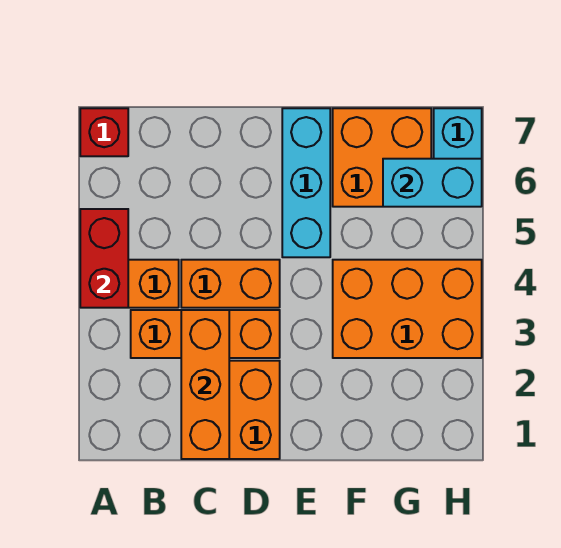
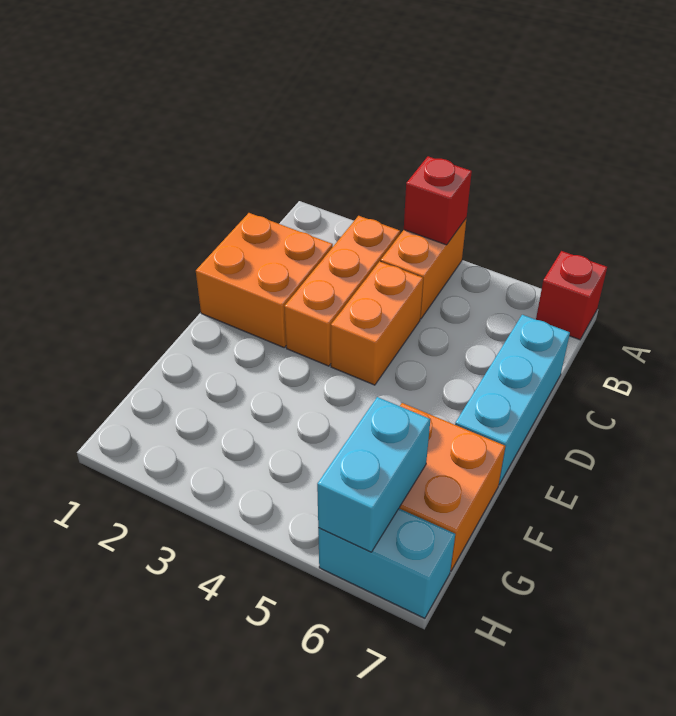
red brick A4:A5 level 2 -> red brick A4 level 2
orange brick C1:C3 level 2 -> none
cyan brick E5:E7 level 1 -> cyan brick C7:E7 level 1
orange brick F3:H4 level 1 -> none

